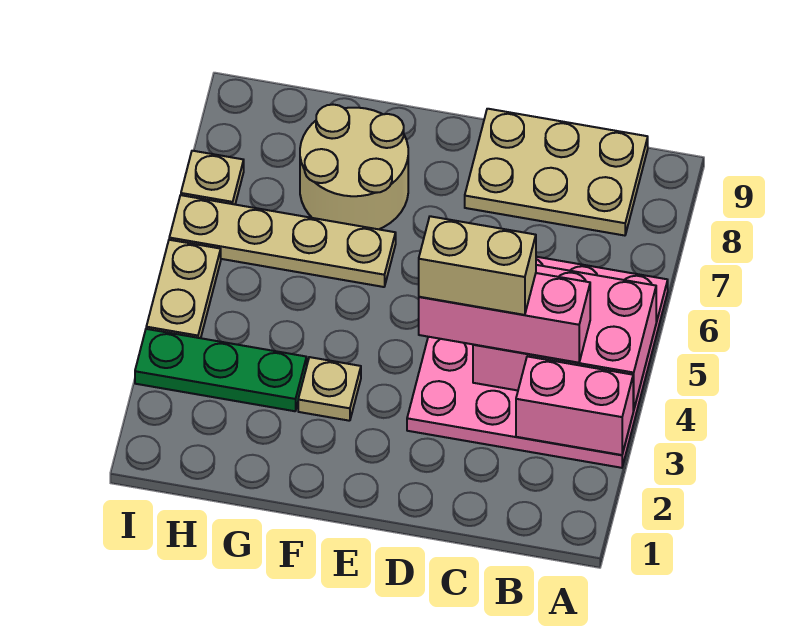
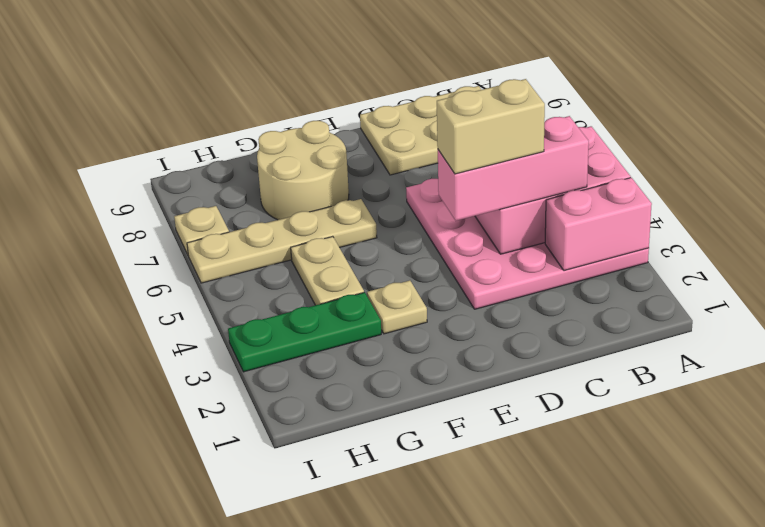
tan plate I4:I5 level 1 -> tan plate G4:G5 level 1

